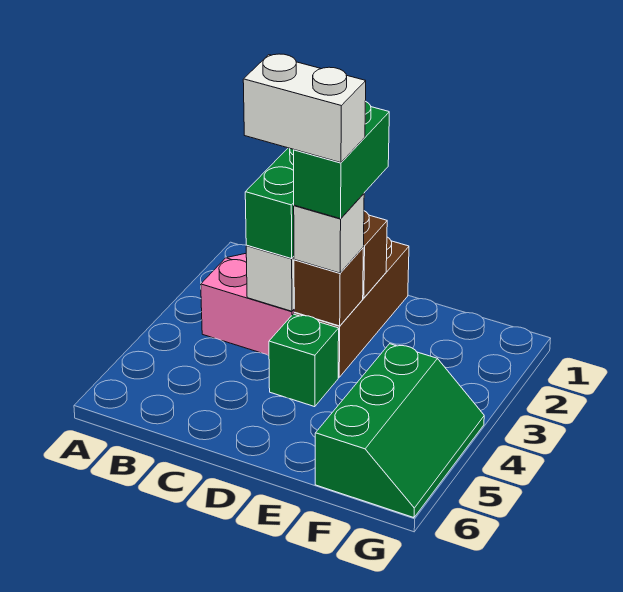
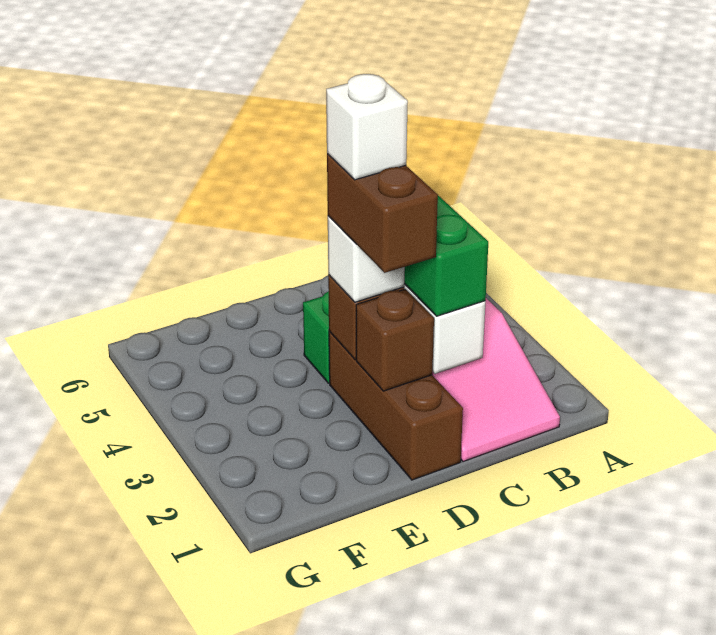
white brick C3:D3 level 5 -> white brick D3 level 5
green brick D2:D3 level 4 -> brown brick D2:D3 level 4
green slope F4:G6 level 1 top F -> none

